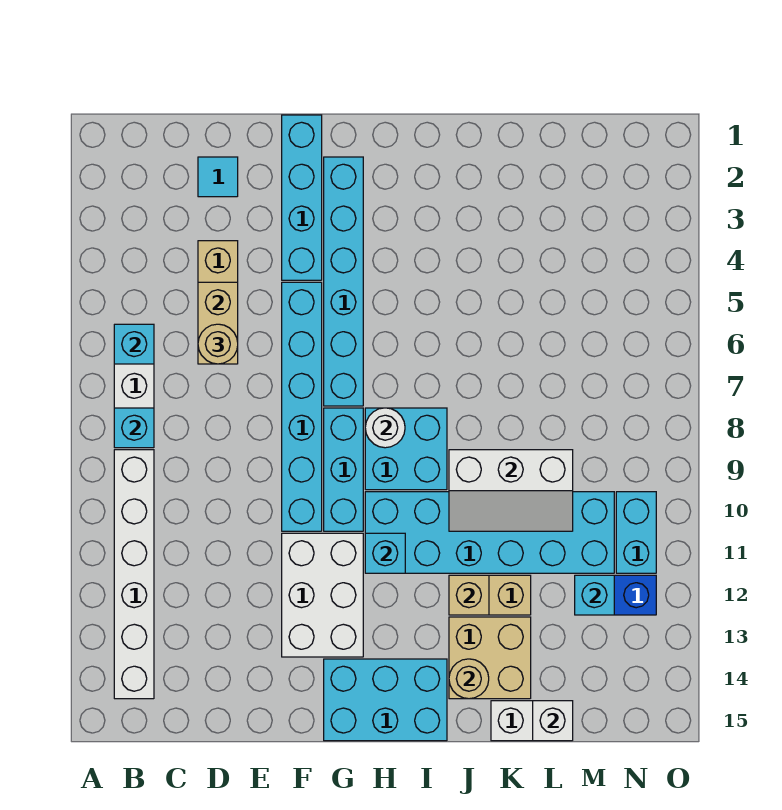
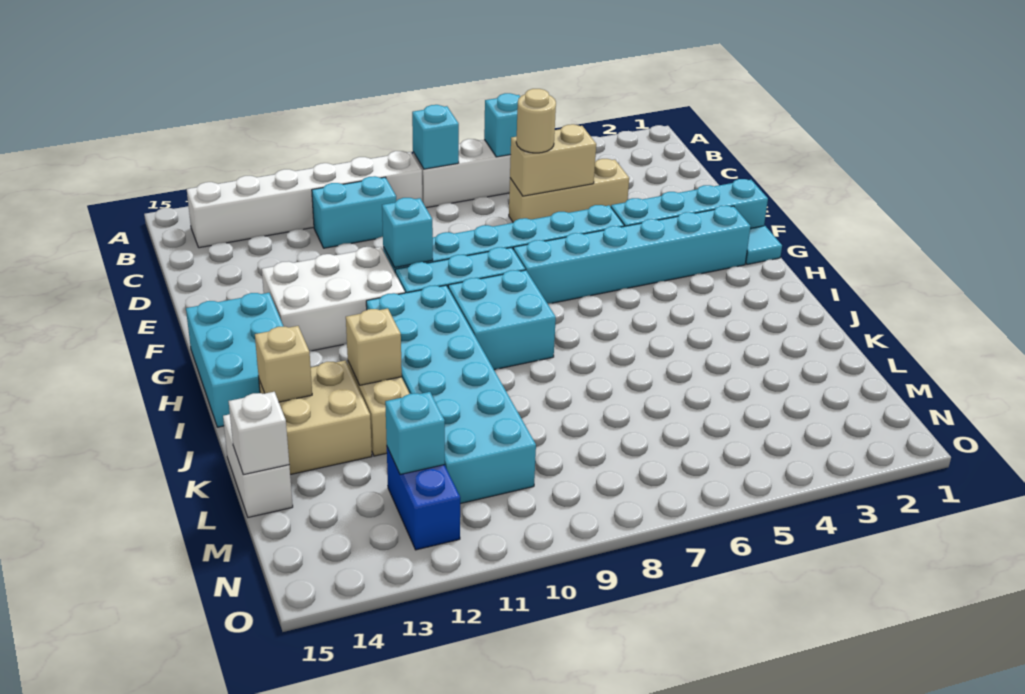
cyan tile D2 level 1 -> cyan tile G1 level 1
white round brick H8 level 2 -> none
cyan brick H11 level 2 -> cyan brick F10 level 2
white slope J9:L10 level 2 top 9 -> none
tan round brick J14 level 2 -> tan brick J14 level 2
cyan brick N10:N11 level 1 -> cyan brick C10:C11 level 1

